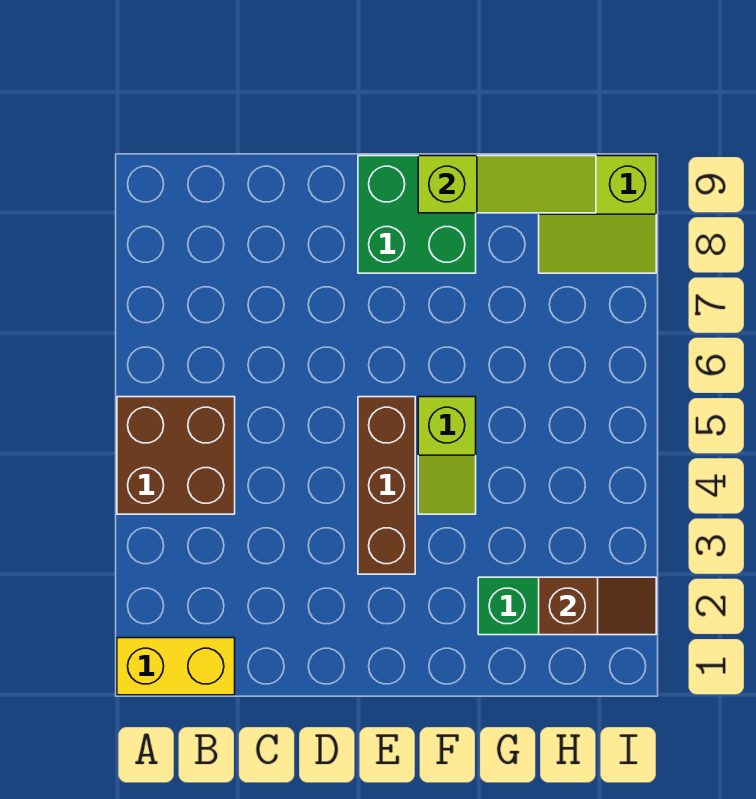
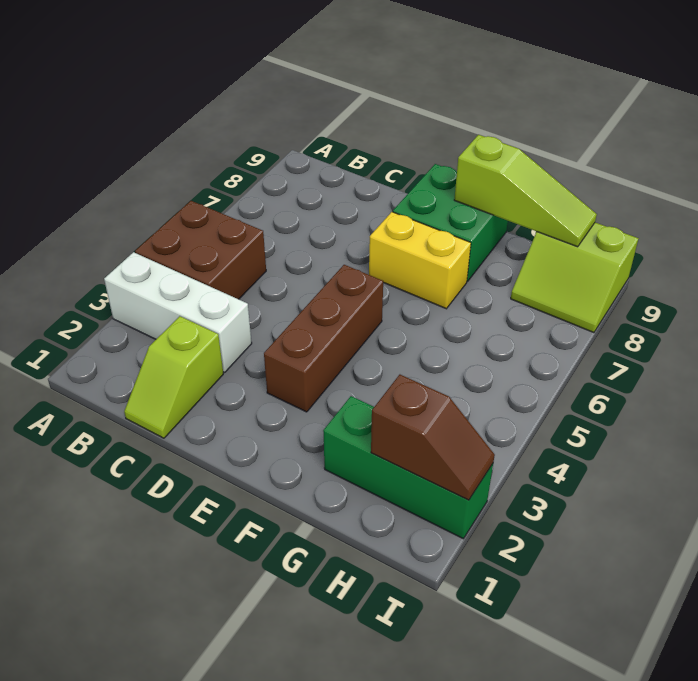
yellow brick A1:B1 level 1 -> yellow brick E7:F7 level 1
none -> white brick A3:C3 level 1
lime slope F4:F5 level 1 top 5 -> lime slope C1:C2 level 1 top 2

